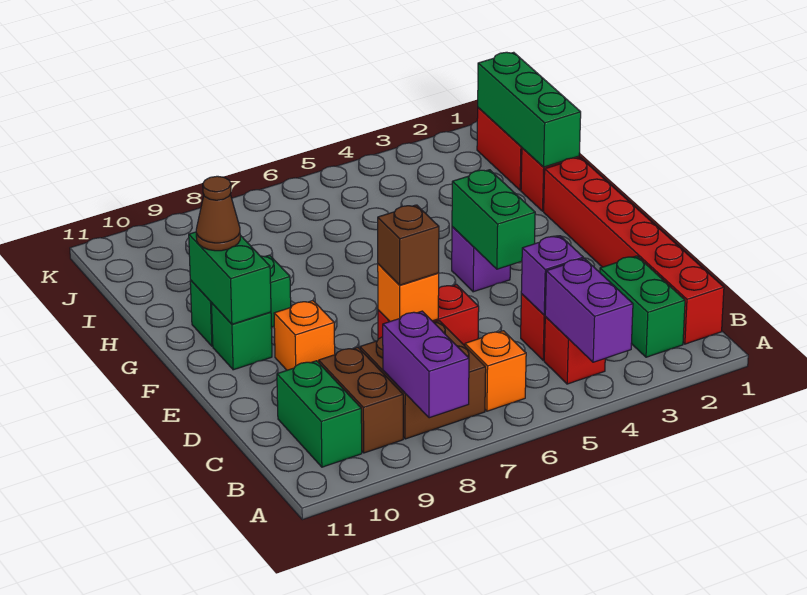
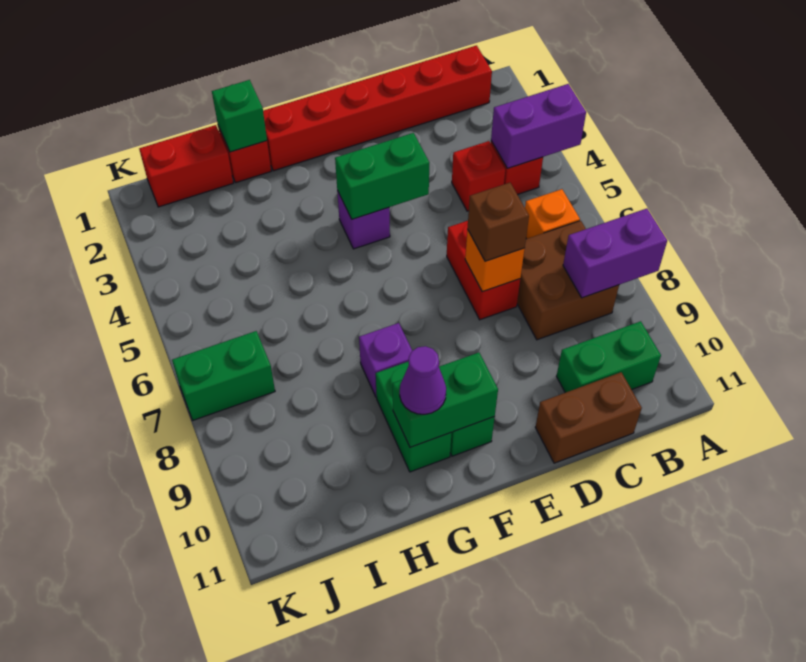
green brick B2:C2 level 1 -> green brick J7:K7 level 1
brown brick B9:C9 level 1 -> brown brick C11:D11 level 1
purple brick C4 level 2 -> purple brick G8 level 1
orange brick E9 level 1 -> none
brown cone G10 level 3 -> purple cone G10 level 3
green brick H1:J1 level 2 -> green brick H1 level 2

